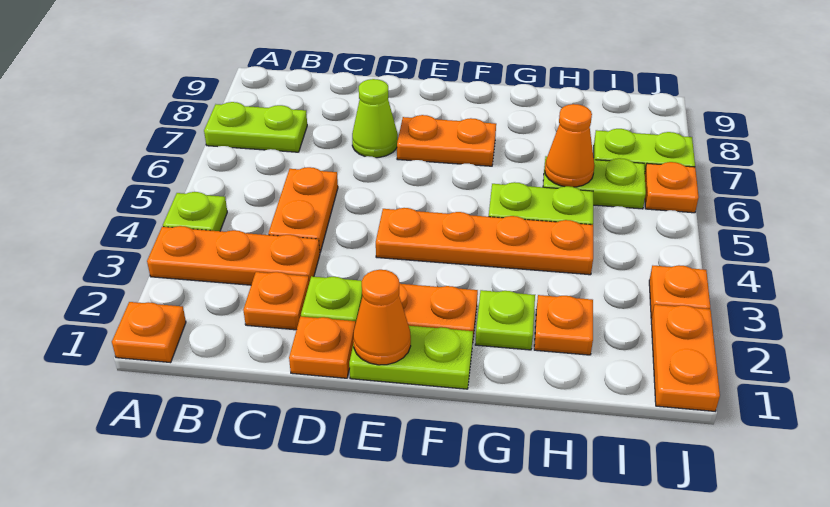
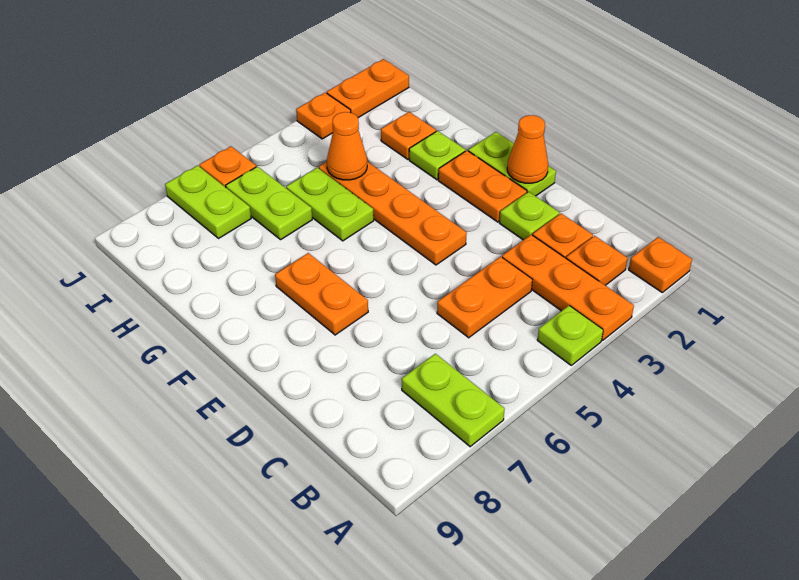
orange plate D1 level 1 -> orange plate B2 level 1
lime cone D7 level 1 -> none
orange cone H6 level 2 -> orange cone H4 level 2

